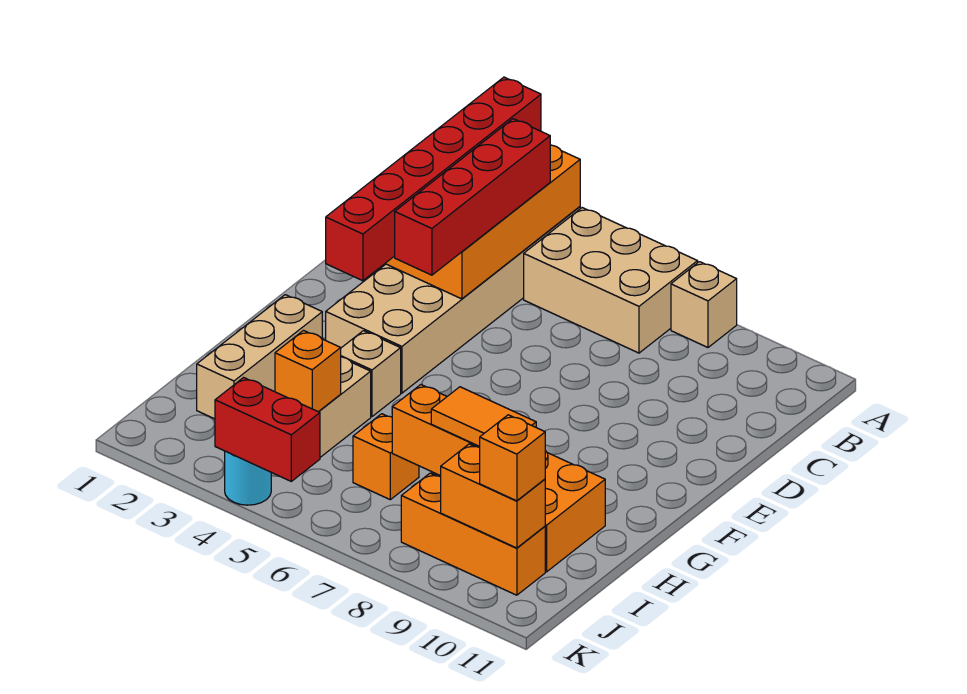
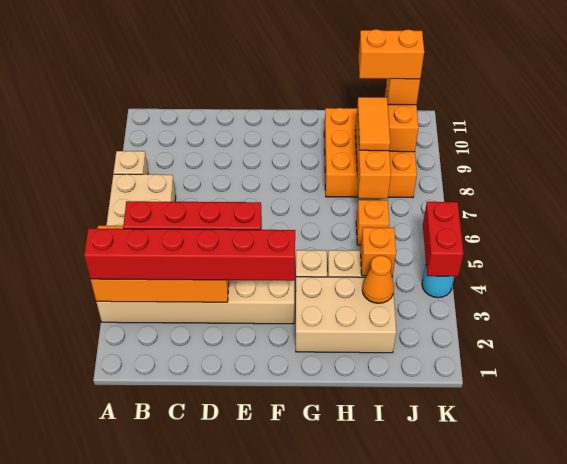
tan brick G2:I2 level 1 -> tan brick G2:I3 level 1
none -> orange cone I3 level 2
none -> orange brick I10:J10 level 4

